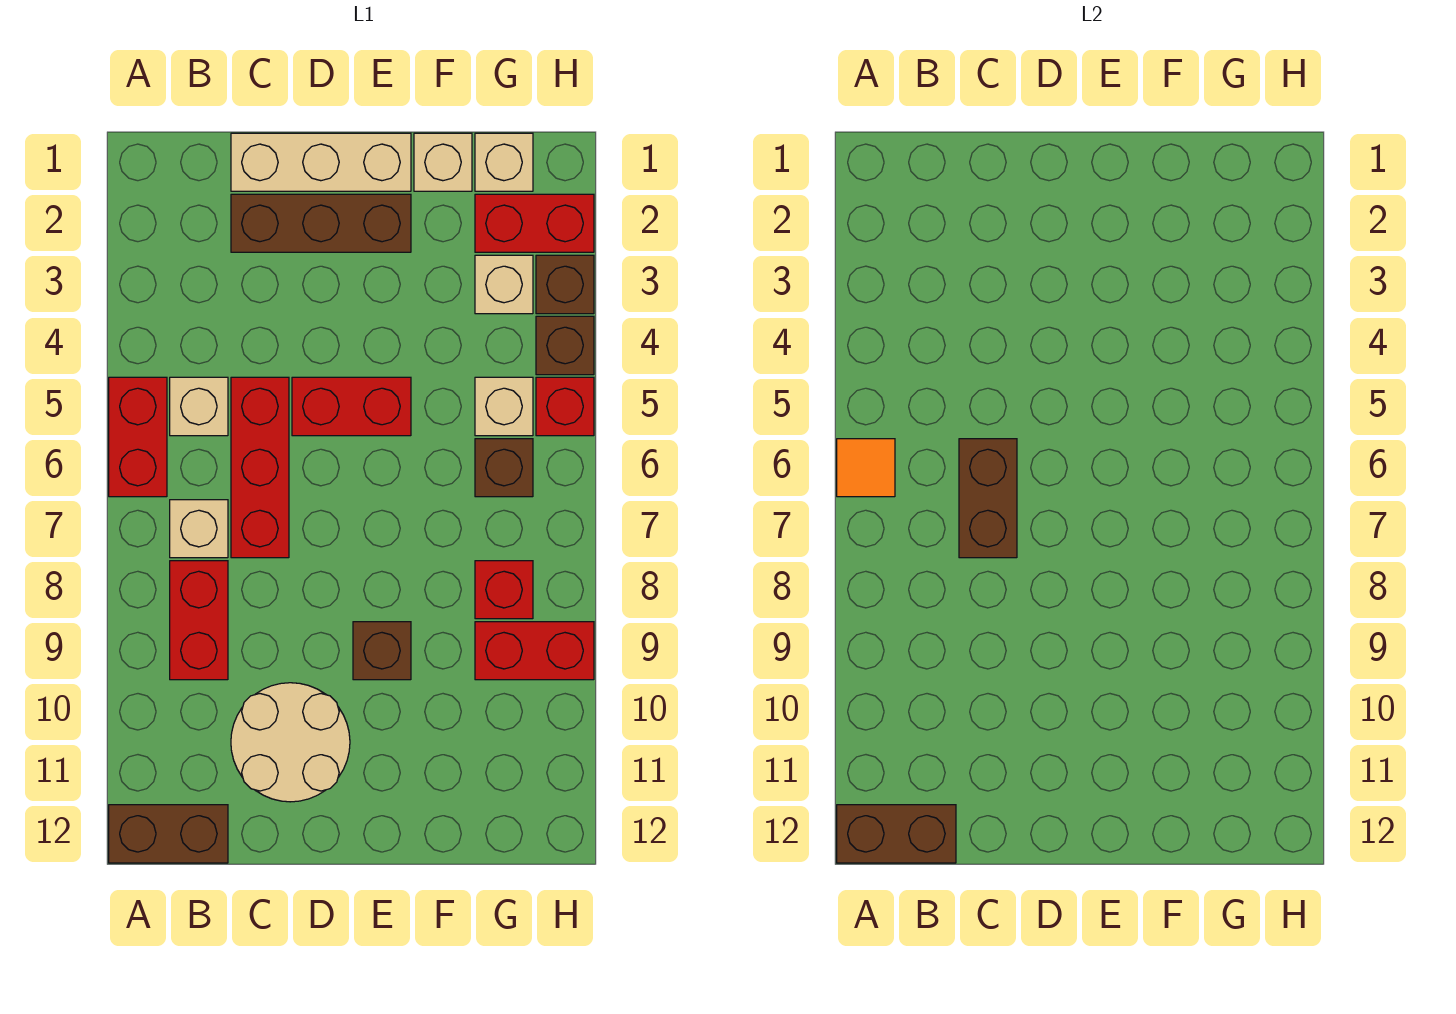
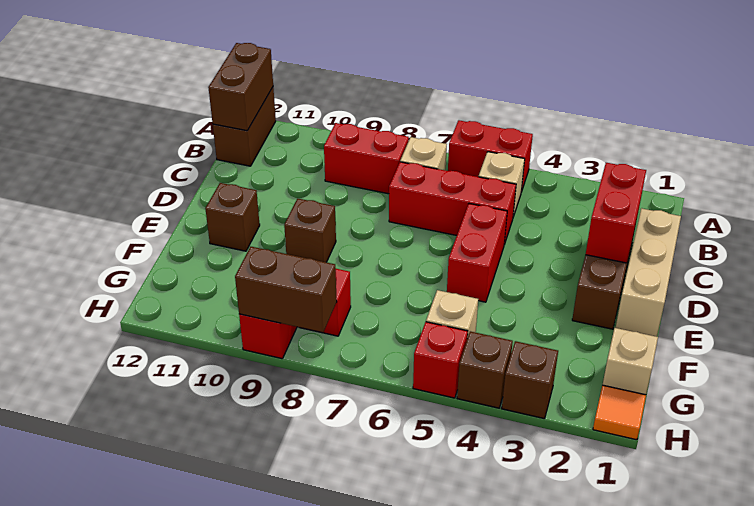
orange tile A6 level 2 -> orange tile H1 level 1
brown brick C6:C7 level 2 -> brown brick H8:H9 level 2
tan round brick C10:D11 level 1 -> none
tan brick F1 level 1 -> none
red brick G2:H2 level 1 -> red brick C2:D2 level 2
tan brick G3 level 1 -> none
brown brick G6 level 1 -> brown brick E11 level 1

